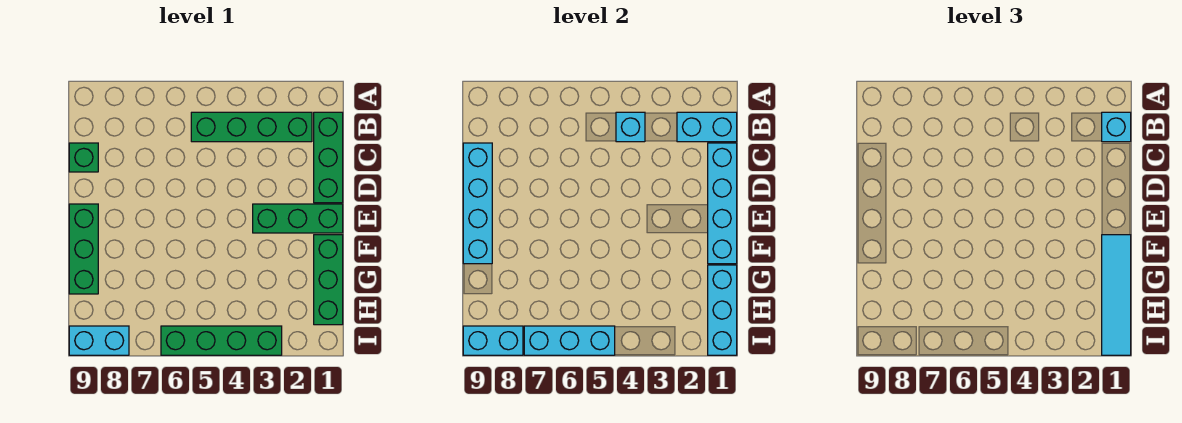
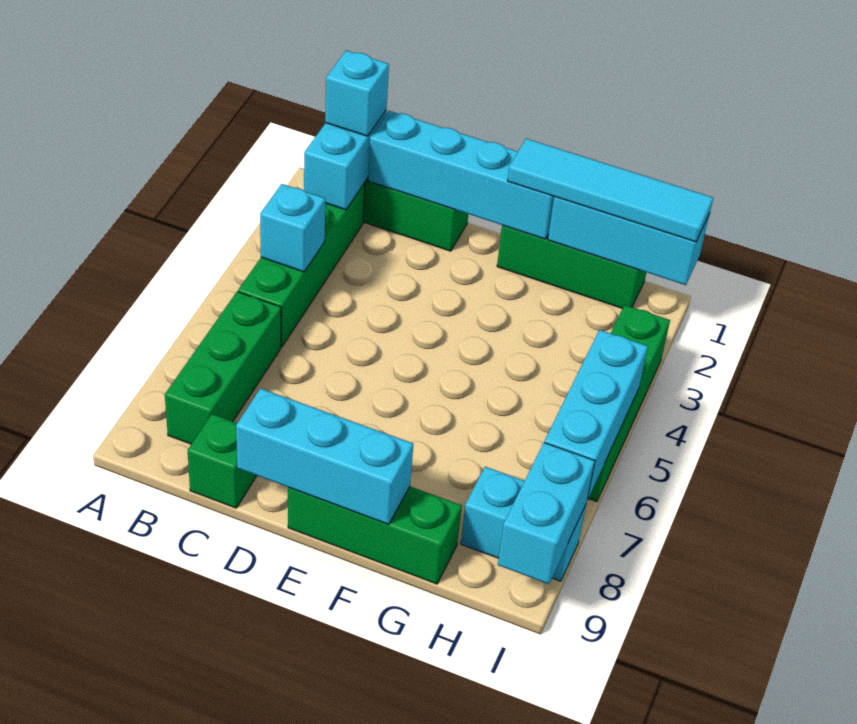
cyan brick C9:F9 level 2 -> cyan brick D9:F9 level 2
green brick E1:E3 level 1 -> green brick B6:B8 level 1
cyan brick I8:I9 level 1 -> cyan brick H8:I8 level 1

